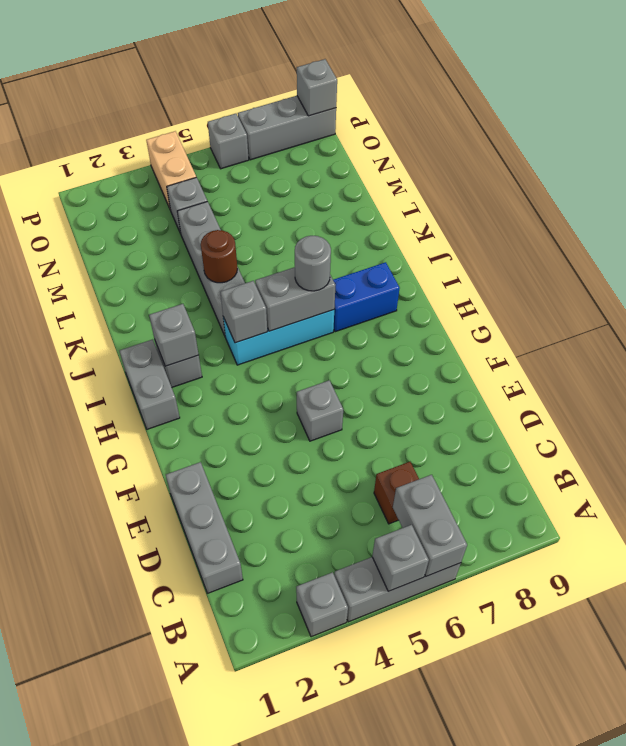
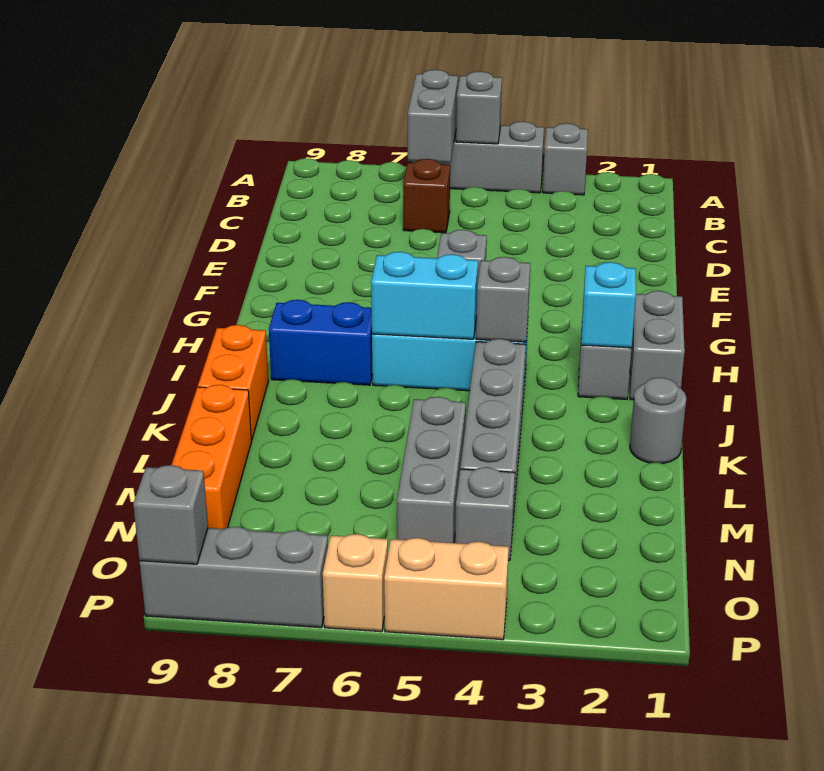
grey brick C1:E1 level 1 -> grey brick L5:N5 level 1
grey brick I2 level 2 -> cyan brick I2 level 2
grey brick I5:I6 level 2 -> cyan brick I5:I6 level 2
grey round brick I6 level 3 -> grey round brick K1 level 1
none -> orange brick J9:K9 level 1
brown round brick K4 level 2 -> none
none -> orange brick L9:N9 level 1
tan brick O4:P4 level 1 -> tan brick P4:P5 level 1
grey brick P6 level 1 -> tan brick P6 level 1

